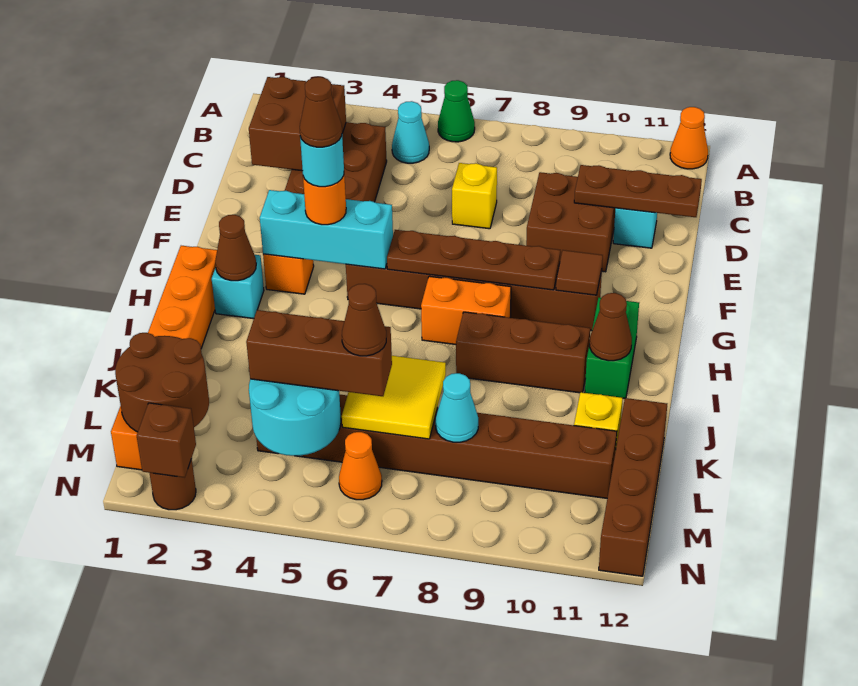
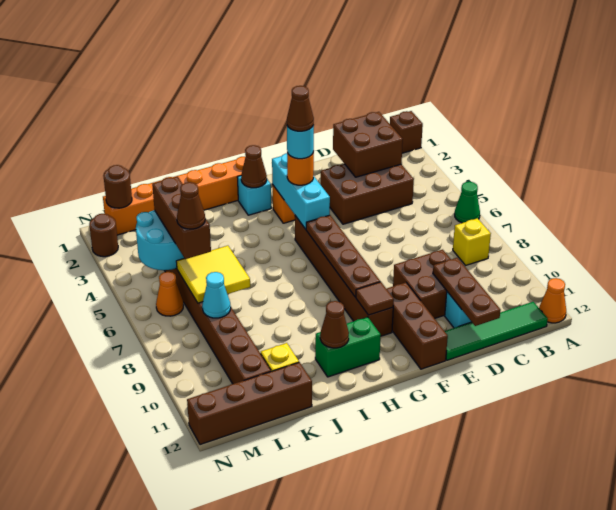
cyan cone B5 level 1 -> none
none -> green tile B12:E12 level 1
yellow brick D7 level 1 -> yellow brick B8 level 1
orange brick H7:H8 level 1 -> none
brown brick I8:I10 level 1 -> brown brick F10:F12 level 1
brown round brick L1:M2 level 2 -> brown round brick M1 level 2
brown brick N2 level 2 -> brown brick A1 level 1

